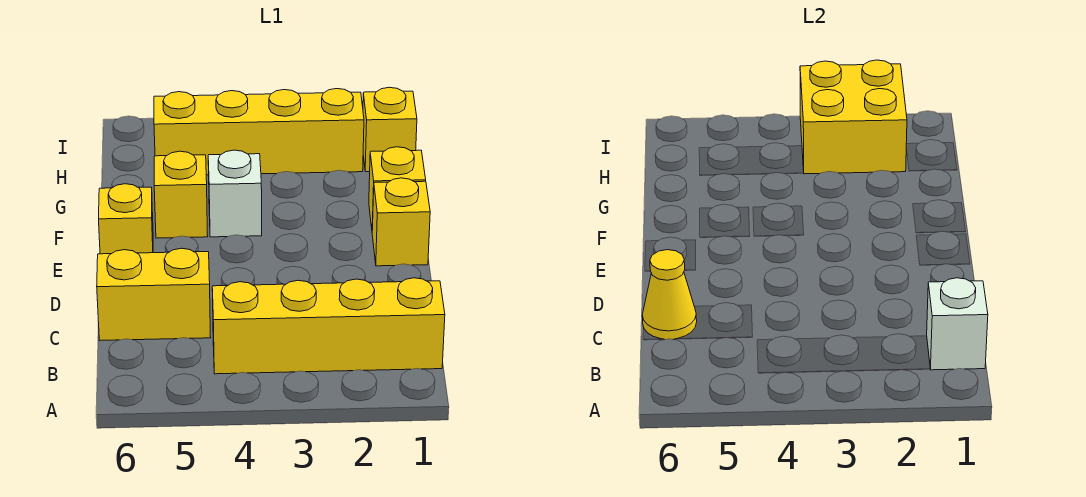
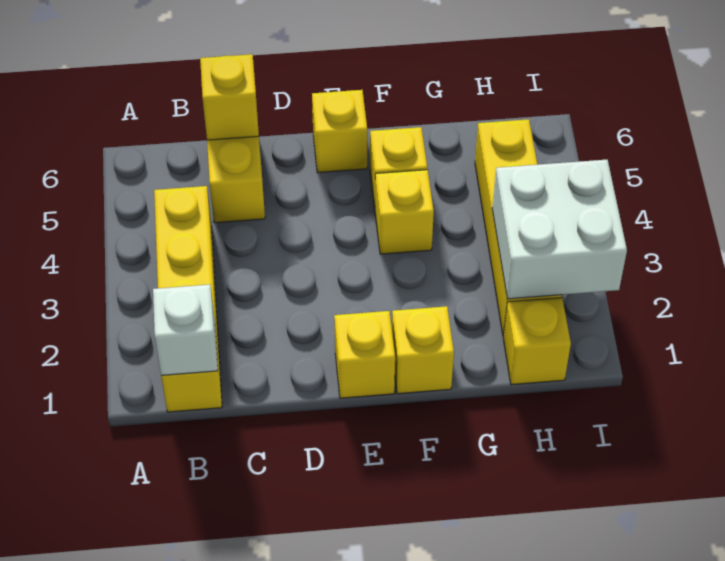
yellow cone C6 level 2 -> yellow brick C6 level 2
white brick F4 level 1 -> yellow brick F4 level 1
yellow brick H2:I3 level 2 -> white brick H2:I3 level 2

